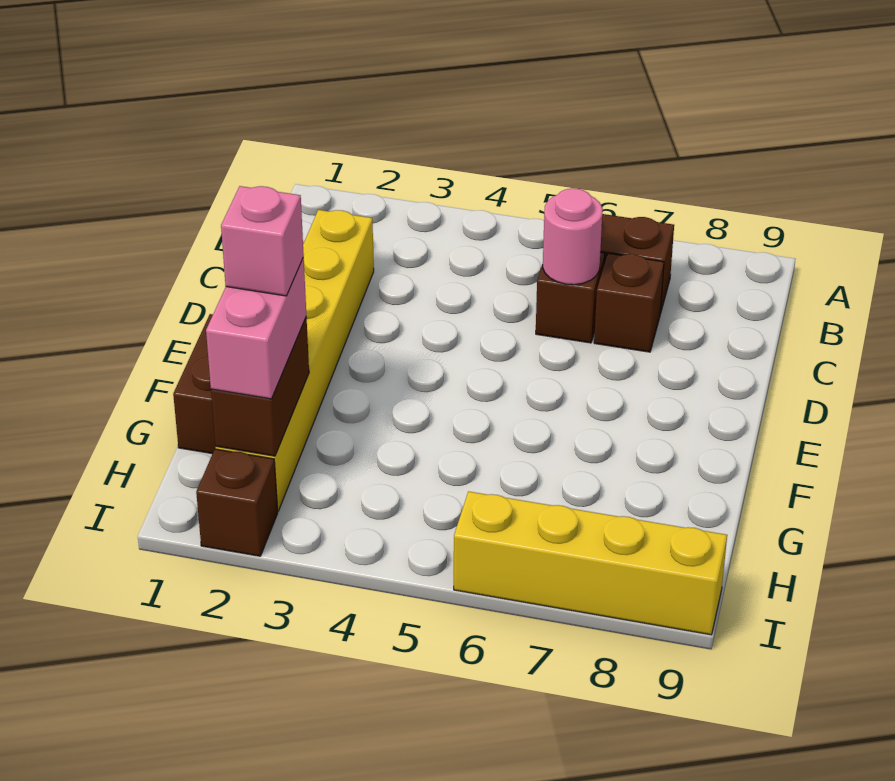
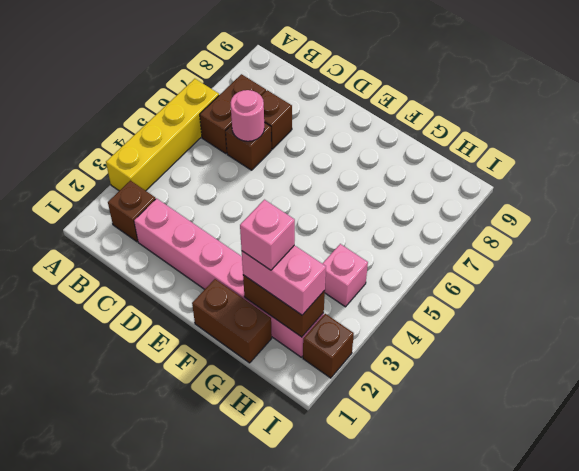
none -> brown brick B2 level 1
yellow brick C2:H2 level 1 -> pink brick C2:H2 level 1
none -> pink brick H4 level 1
yellow brick I6:I9 level 1 -> yellow brick A3:A6 level 1

